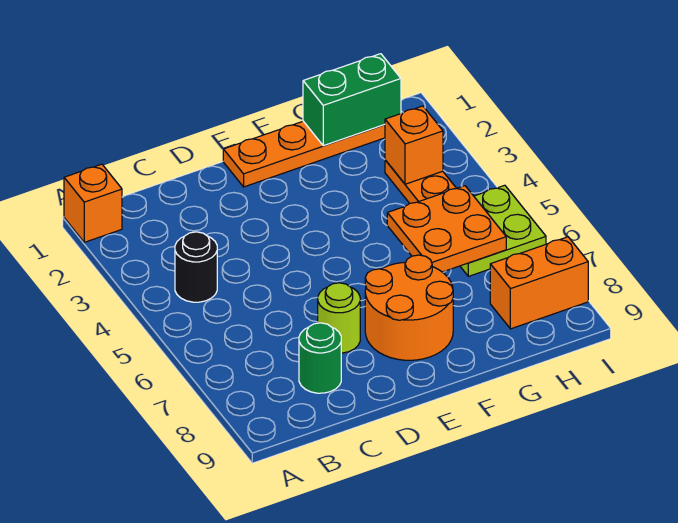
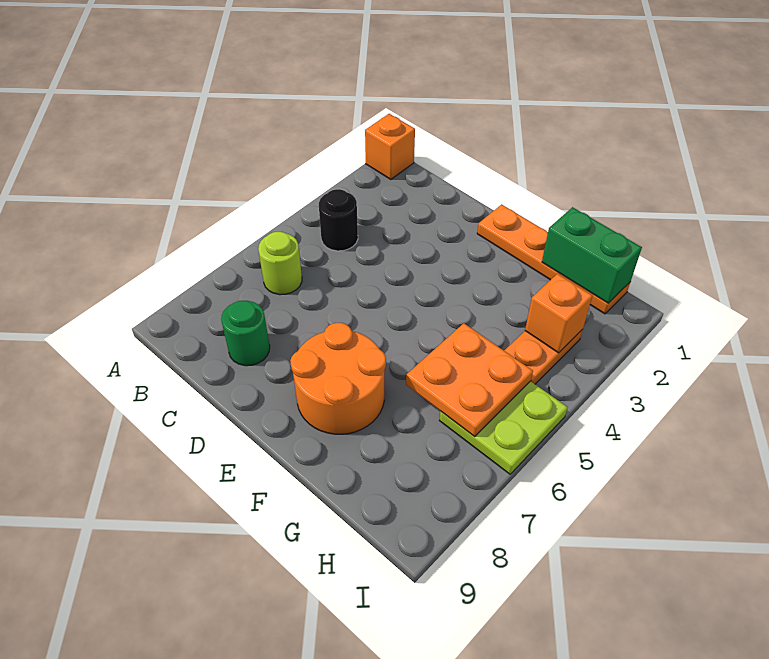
lime round brick D7 level 1 -> lime round brick B6 level 1
orange brick H8:I8 level 1 -> none

